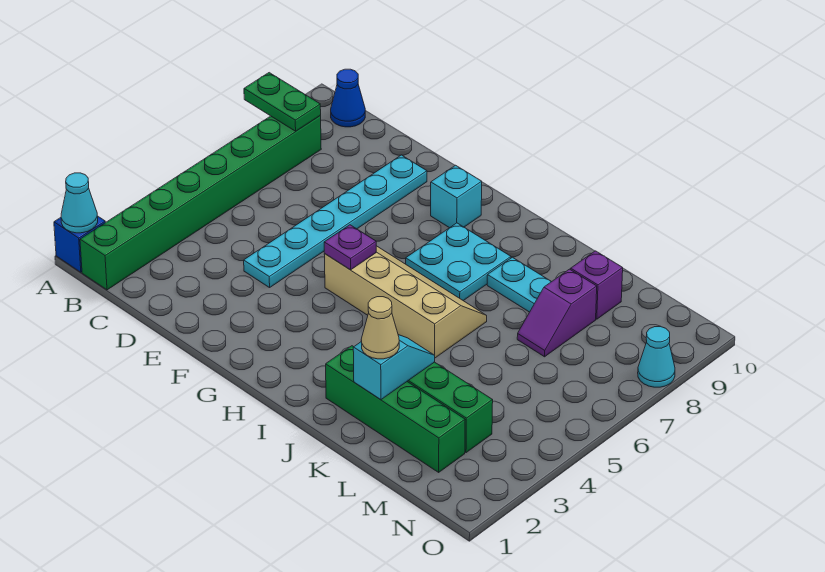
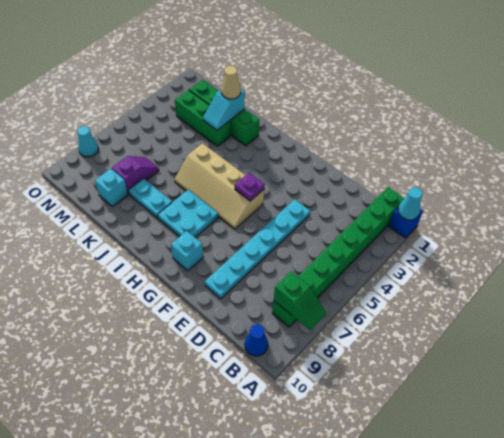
green plate A8:B8 level 2 -> green slope A8:B8 level 2 top B
purple brick L9 level 1 -> cyan brick L9 level 1

